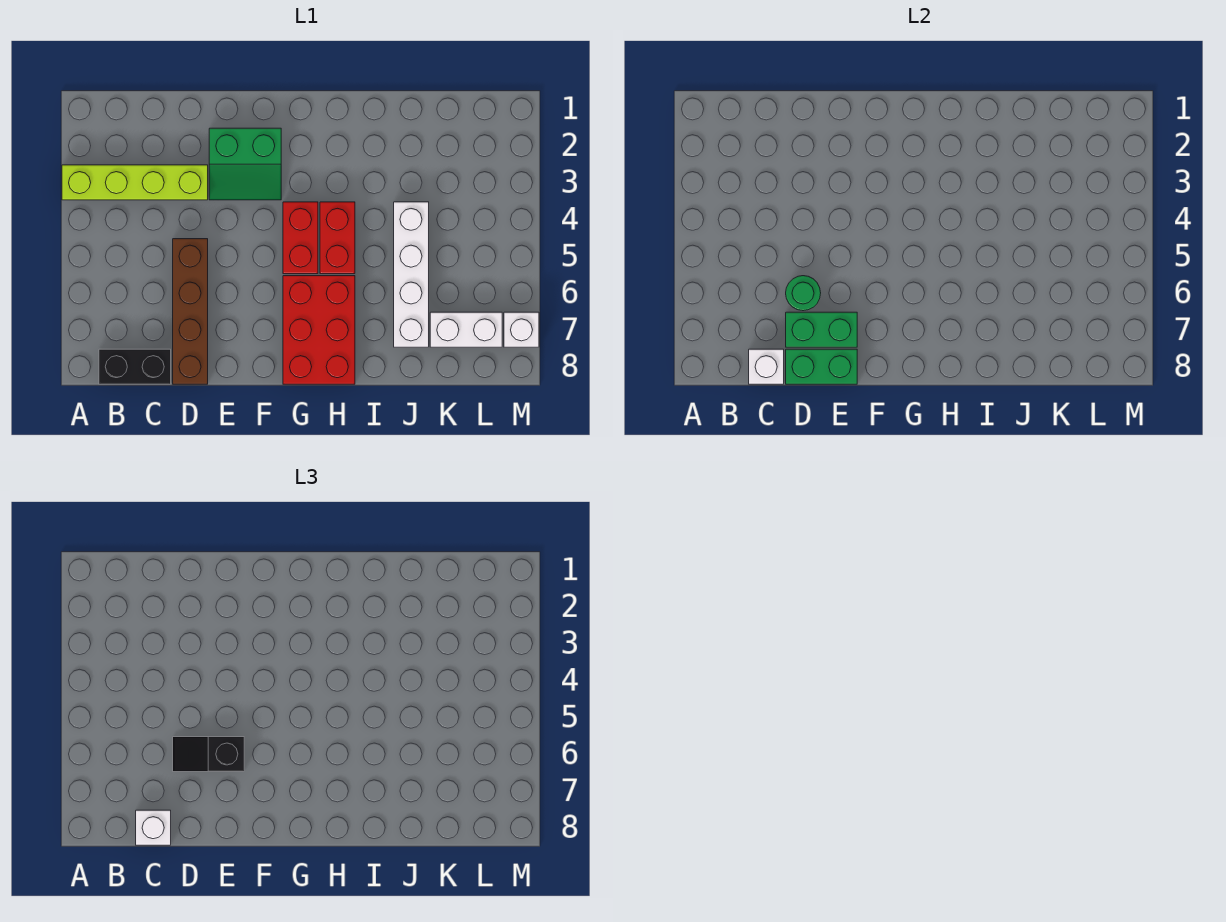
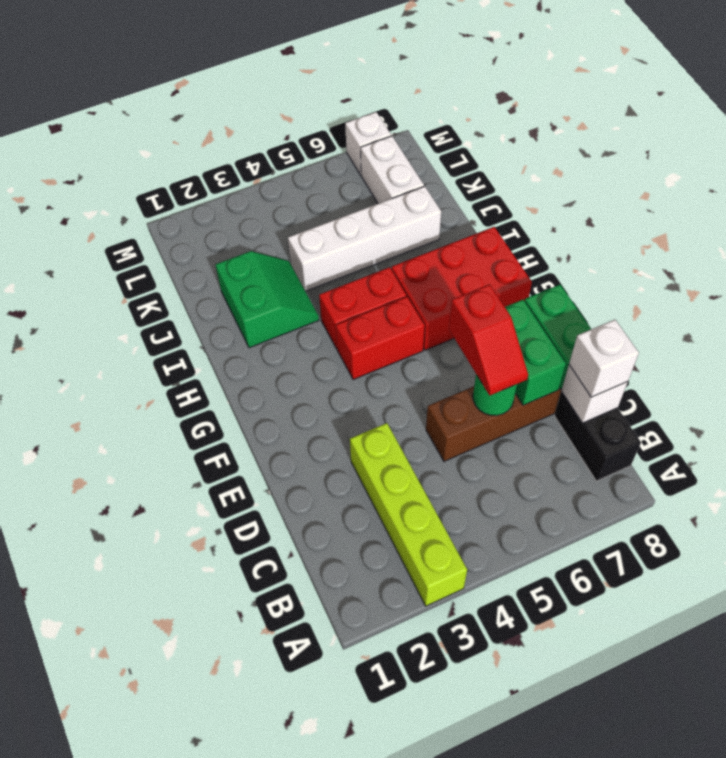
black slope D6:E6 level 3 top E -> red slope D6:E6 level 3 top E
green slope E2:F3 level 1 top 2 -> green slope I2:J3 level 1 top 2

